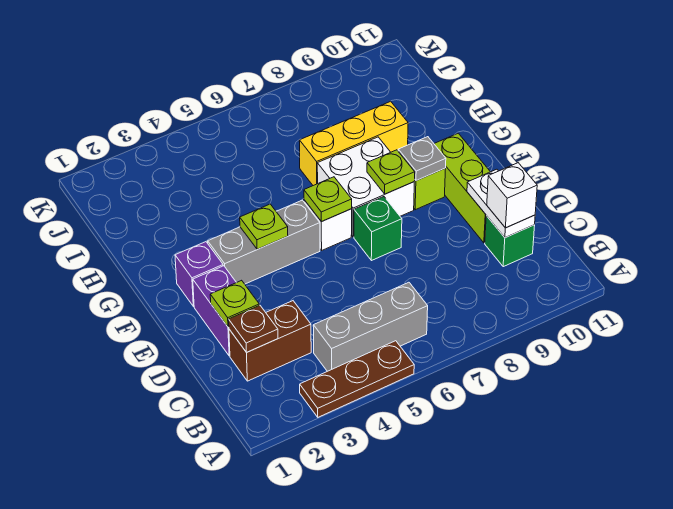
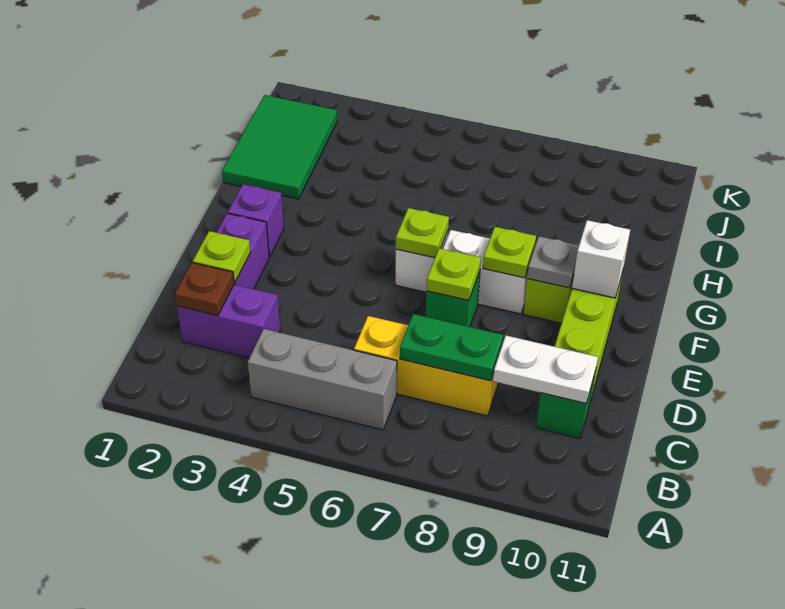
brown plate A3:A5 level 1 -> none
brown brick C2:C3 level 1 -> purple brick C2:C3 level 1
none -> green plate C7:C8 level 2
white plate C10:D10 level 2 -> white plate C9:C10 level 2
white brick C10 level 3 -> white brick F10 level 2
grey brick F3:F5 level 1 -> none
lime plate F4 level 2 -> lime plate E7 level 2
white brick F7:G8 level 1 -> white brick F7:F8 level 1
none -> green tile H1:J2 level 1
yellow brick H7:H9 level 1 -> yellow brick C6:C8 level 1

